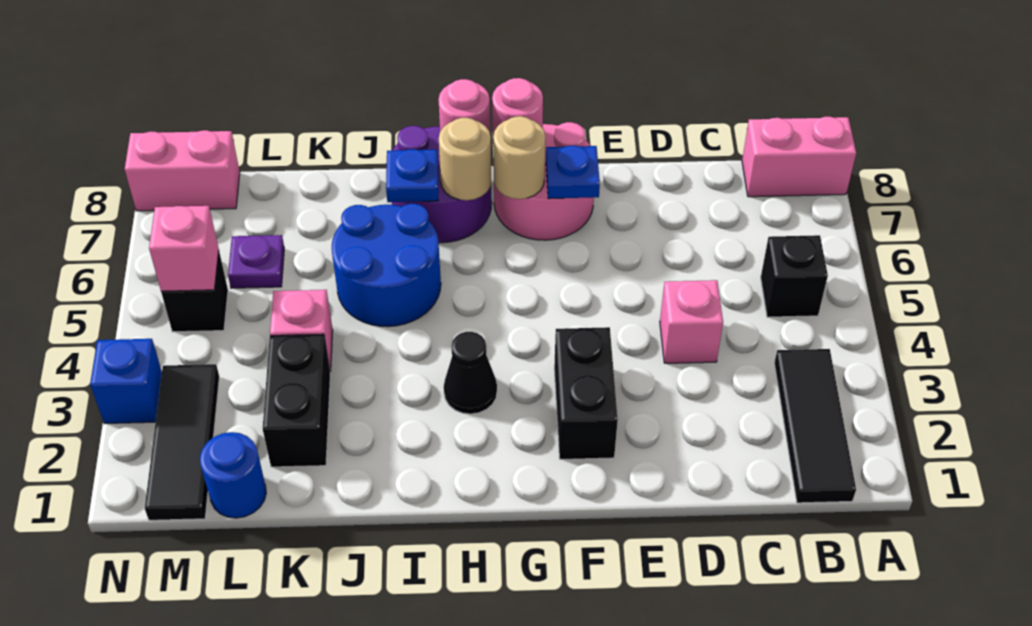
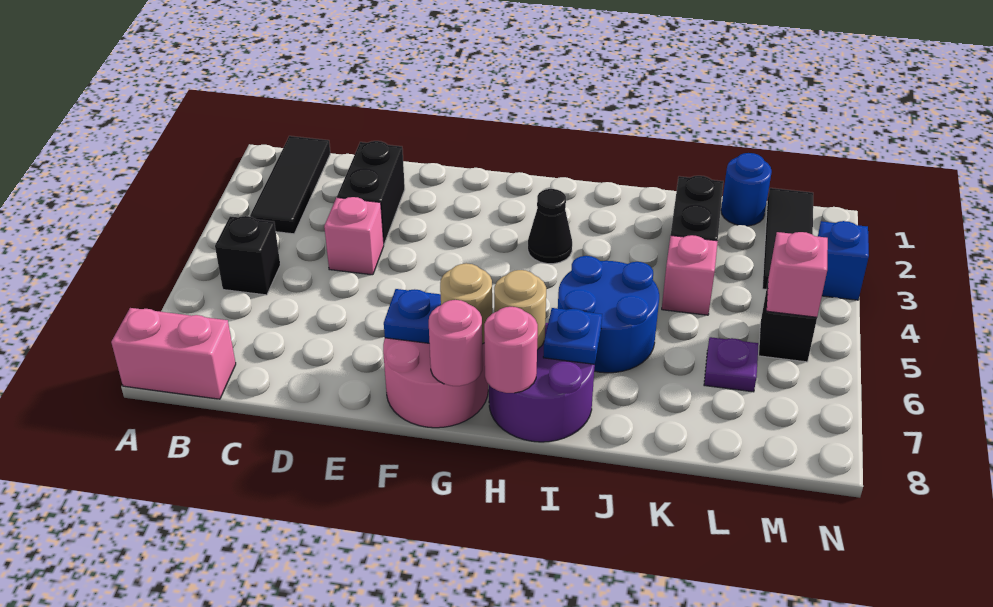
black brick F2:F3 level 1 -> black brick D2:D3 level 1
pink brick M8:N8 level 1 -> none

